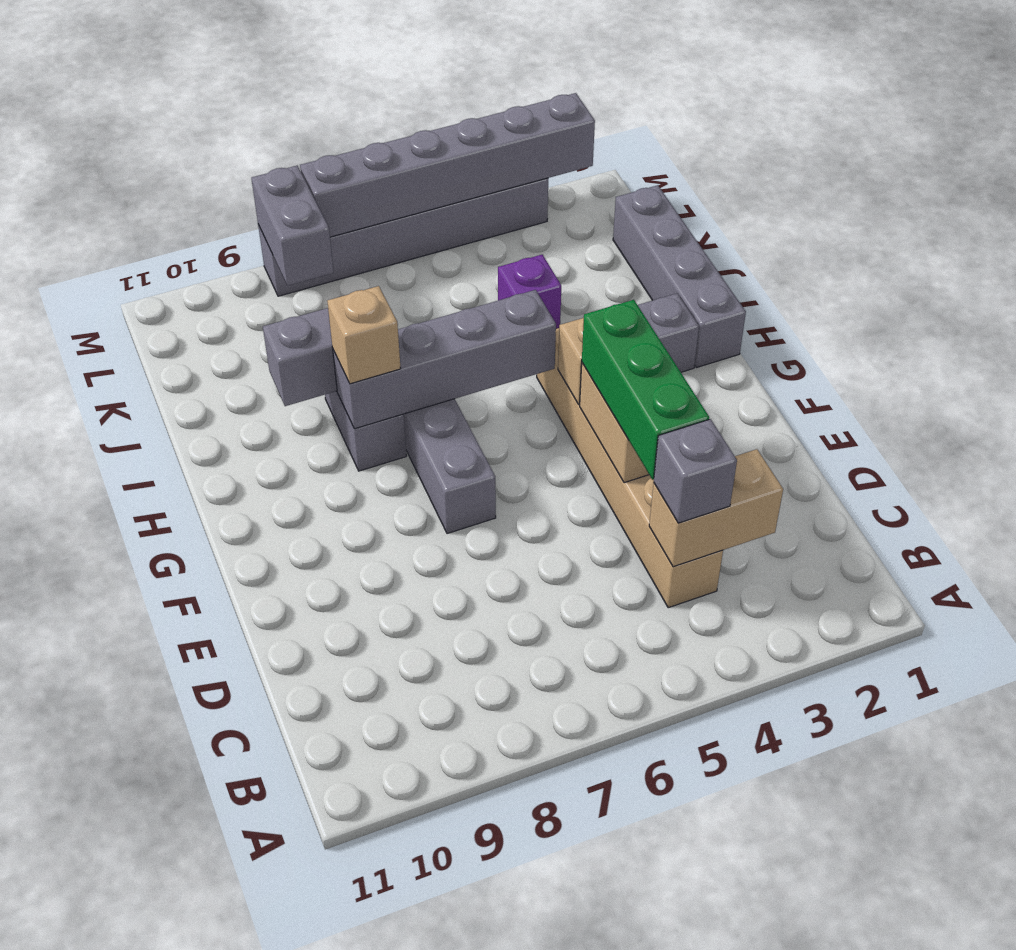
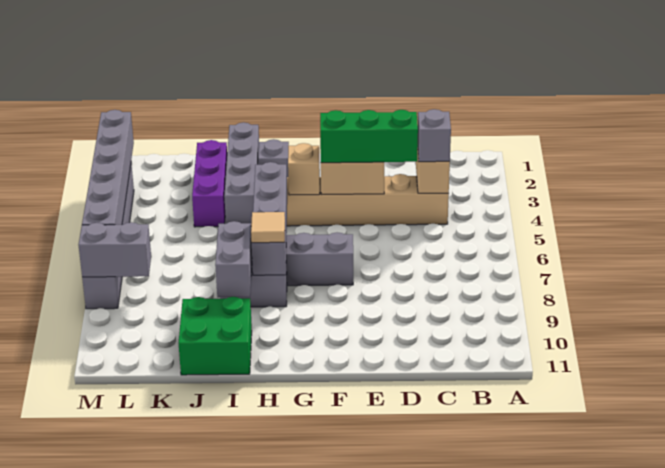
grey brick H1:K1 level 1 -> grey brick I1:I4 level 1
tan brick H8 level 3 -> tan tile H8 level 3
none -> green brick I10:J11 level 1
purple brick J4 level 1 -> purple brick J2:J4 level 1

